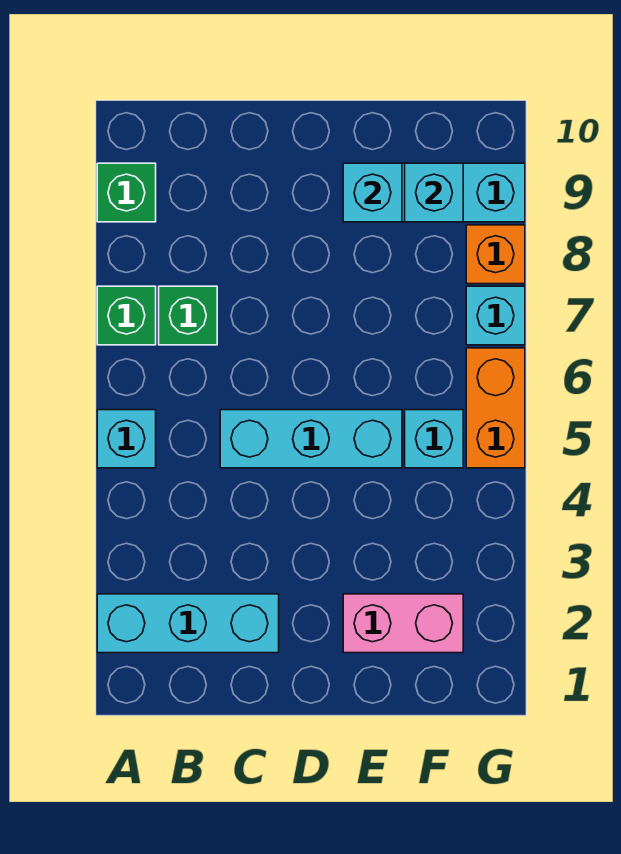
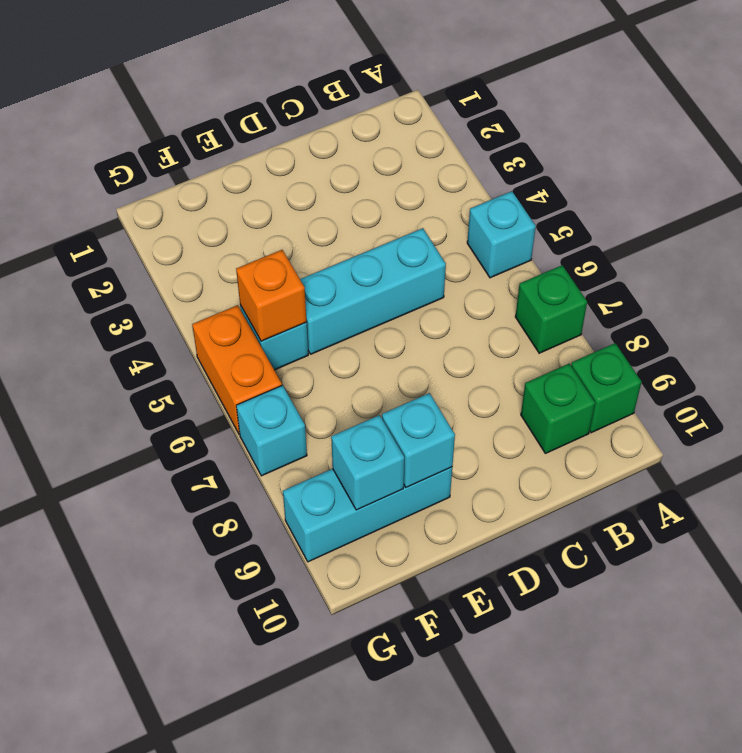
cyan brick A2:C2 level 1 -> none
green brick B7 level 1 -> green brick B9 level 1
pink brick E2:F2 level 1 -> none
orange brick G8 level 1 -> orange brick F5 level 2

